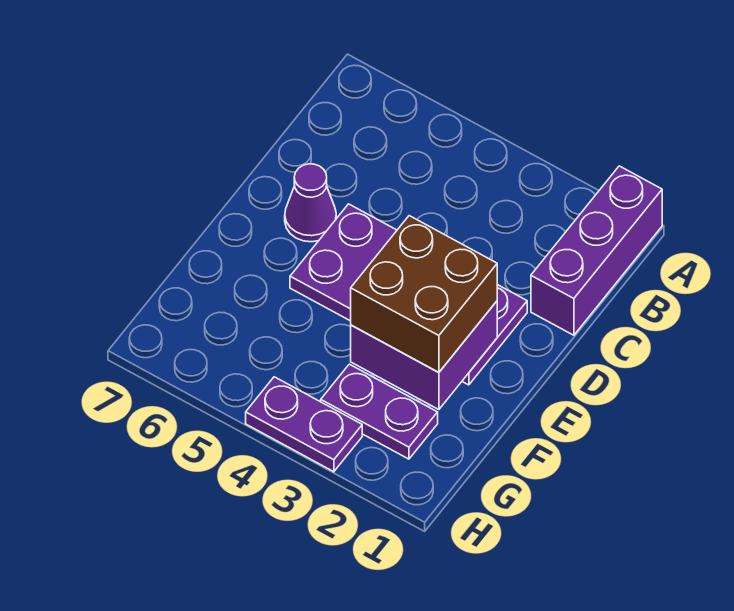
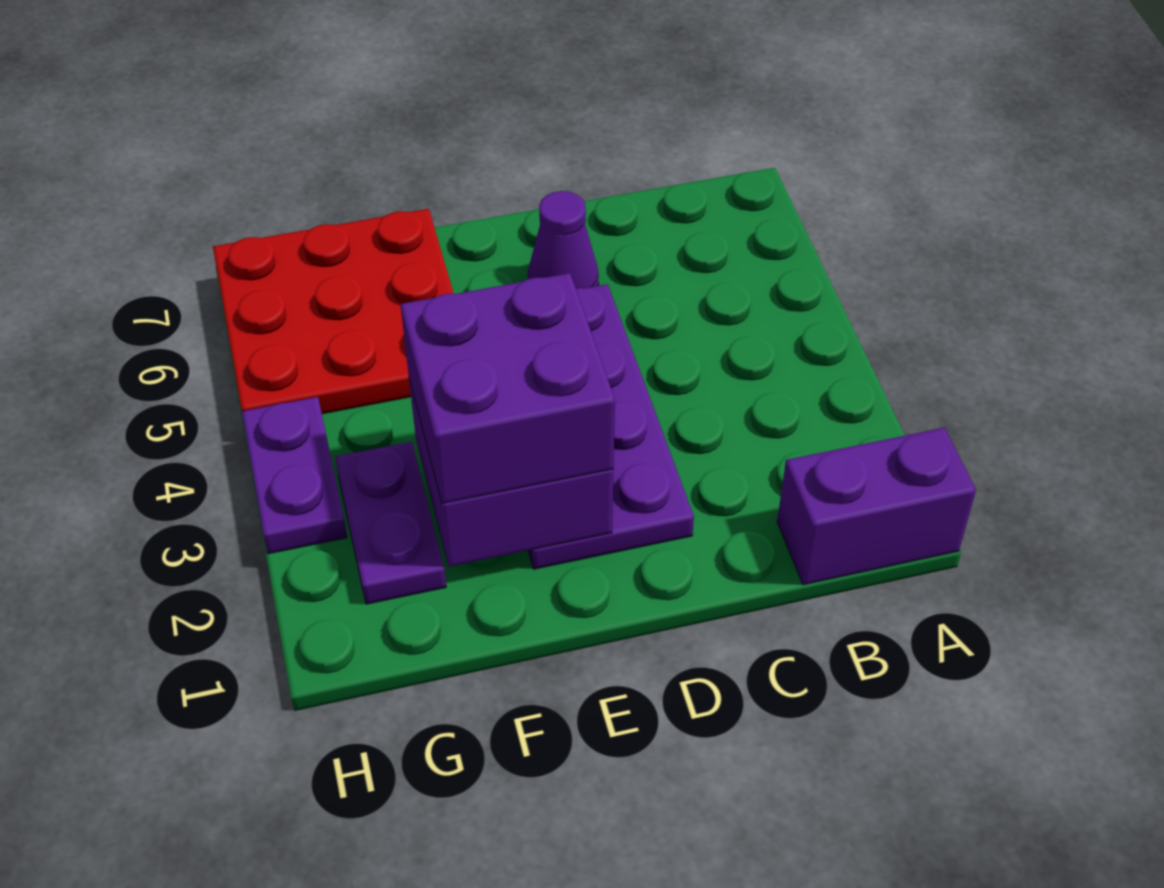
purple brick A1:C1 level 1 -> purple brick A1:B1 level 1
brown brick E2:F3 level 3 -> purple brick E2:F3 level 3
none -> red plate F5:H7 level 1

